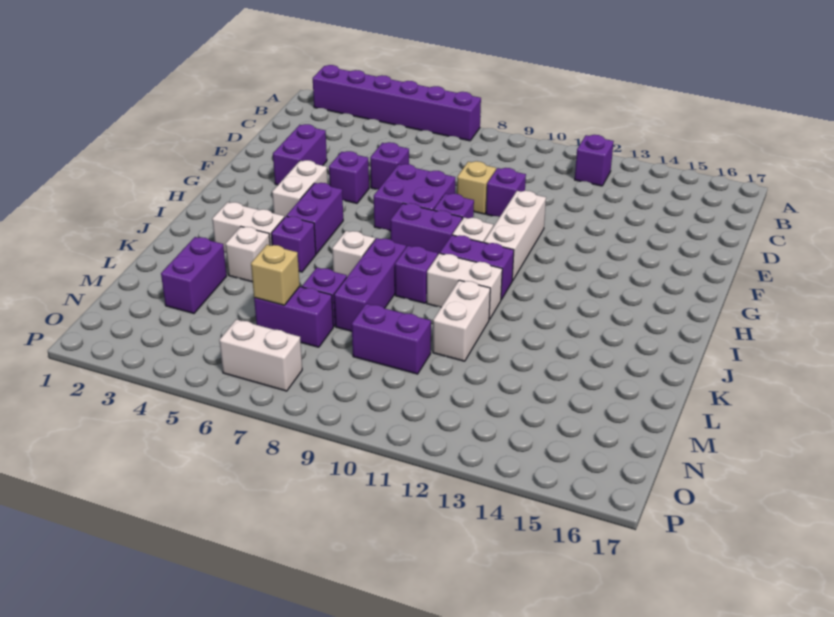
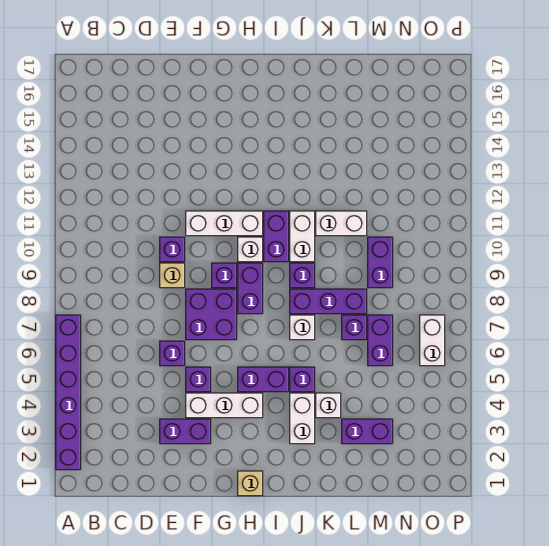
purple brick B12 level 1 -> none
white brick G4:H4 level 1 -> white brick F4:H4 level 1
tan brick M6 level 2 -> tan brick H1 level 1

